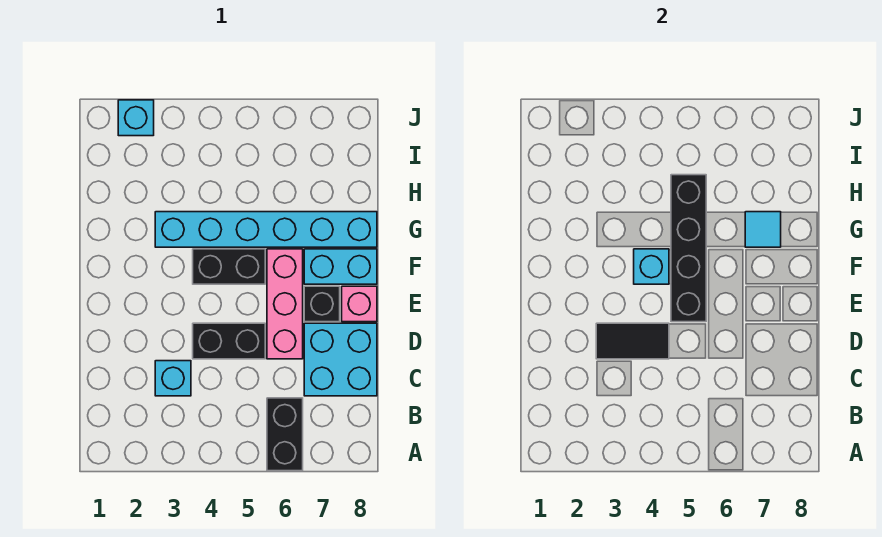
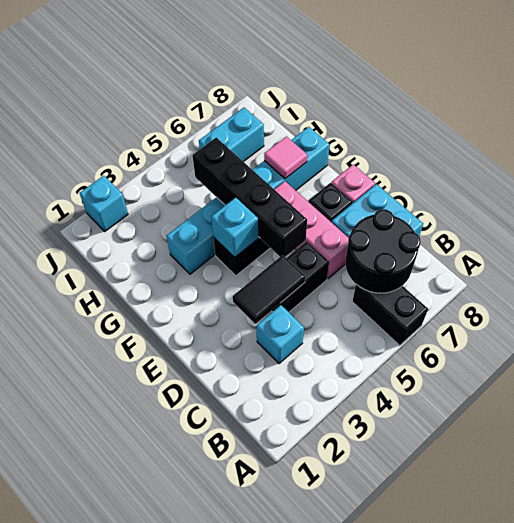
none -> black round brick B6:C7 level 2
cyan brick F7:F8 level 1 -> cyan brick I6:I7 level 1
cyan tile G7 level 2 -> pink tile G7 level 2

